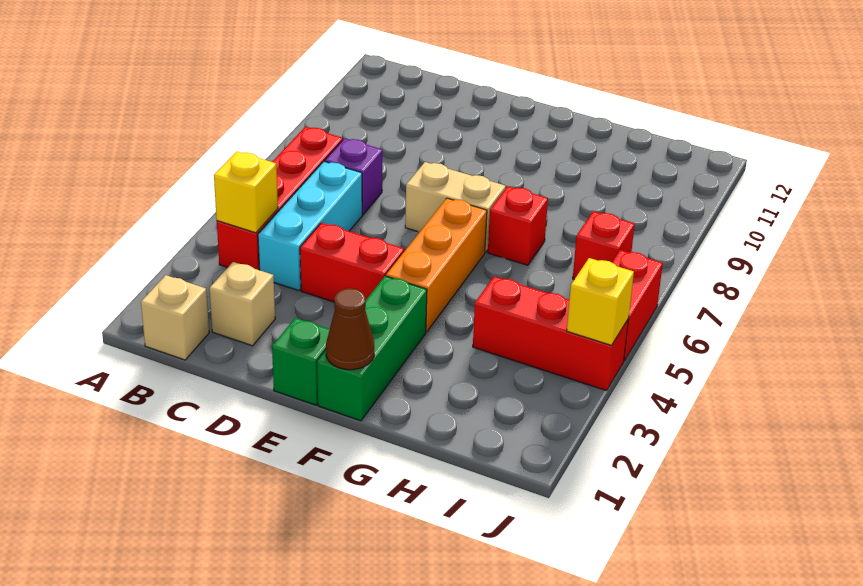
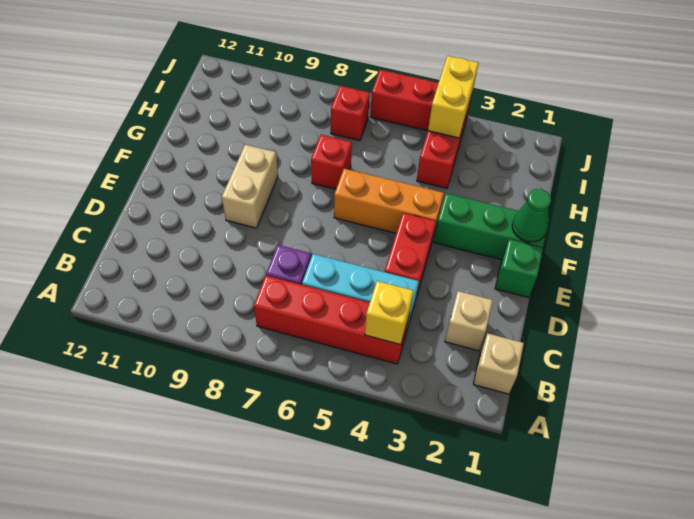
tan brick E7:F7 level 1 -> tan brick E9:F9 level 1
brown cone F1 level 2 -> green cone F1 level 2
yellow brick J4 level 2 -> yellow brick I4:J4 level 2

